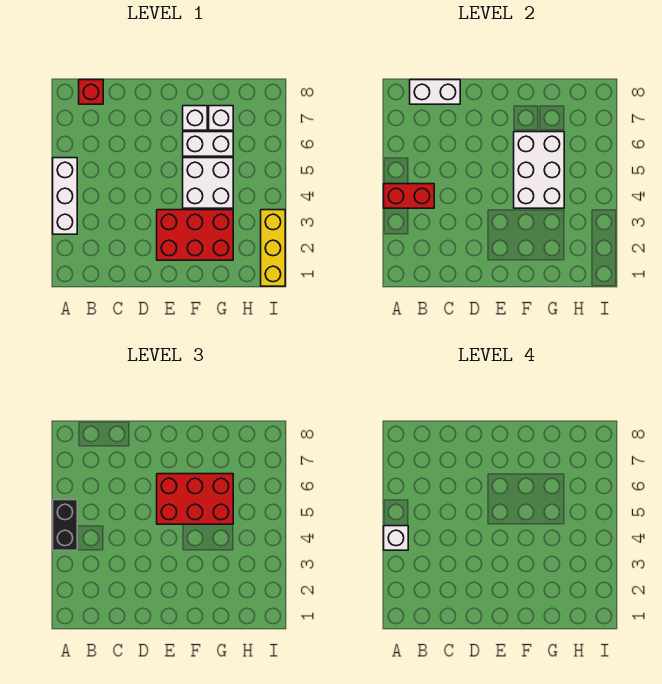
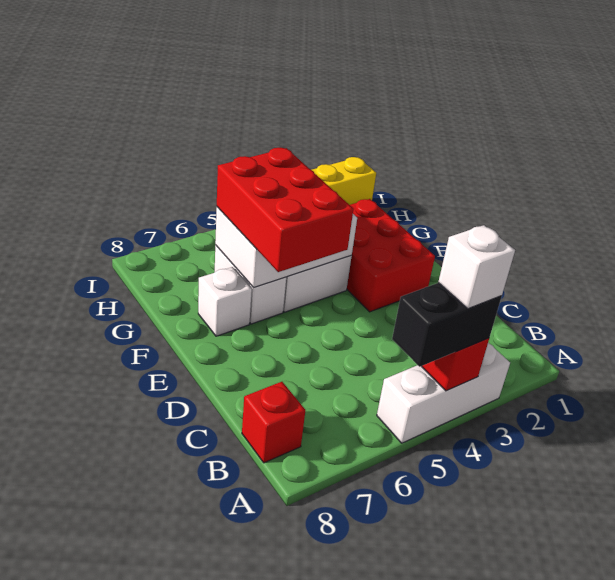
white brick B8:C8 level 2 -> none
white brick G7 level 1 -> none

